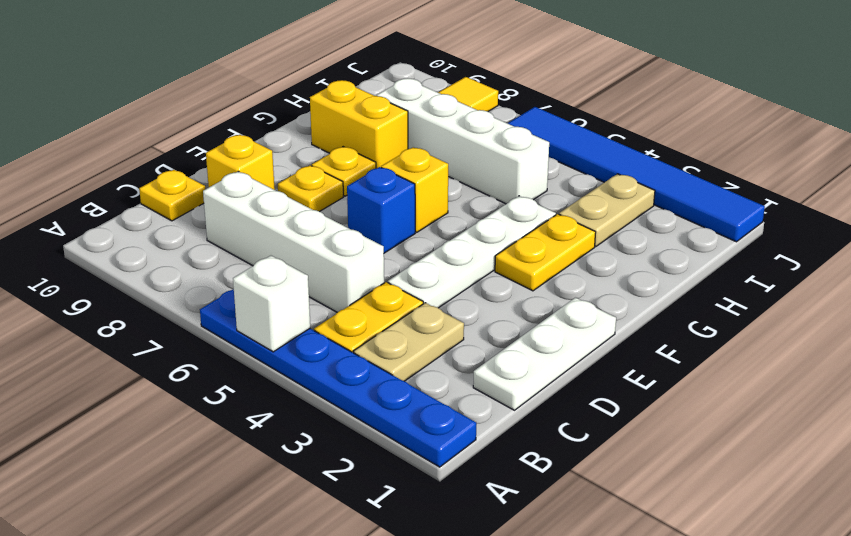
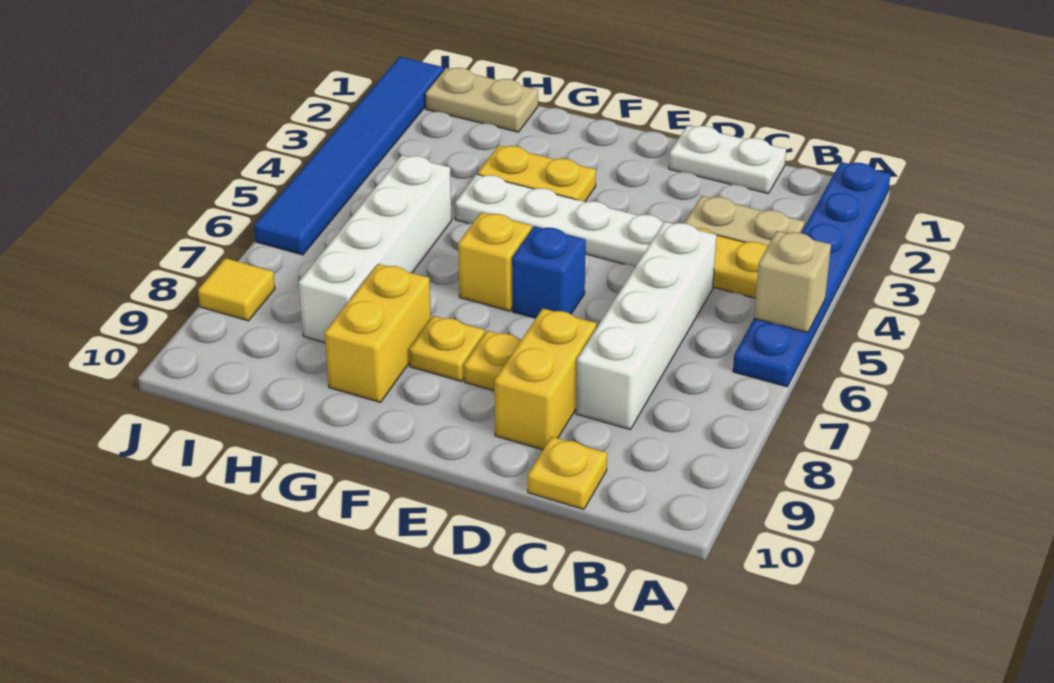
white brick A5 level 2 -> tan brick A5 level 2
white plate C1:E1 level 1 -> white plate C1:D1 level 1
yellow brick D9 level 1 -> yellow brick D8:D9 level 1
tan plate H3:I3 level 1 -> tan plate H1:I1 level 1

